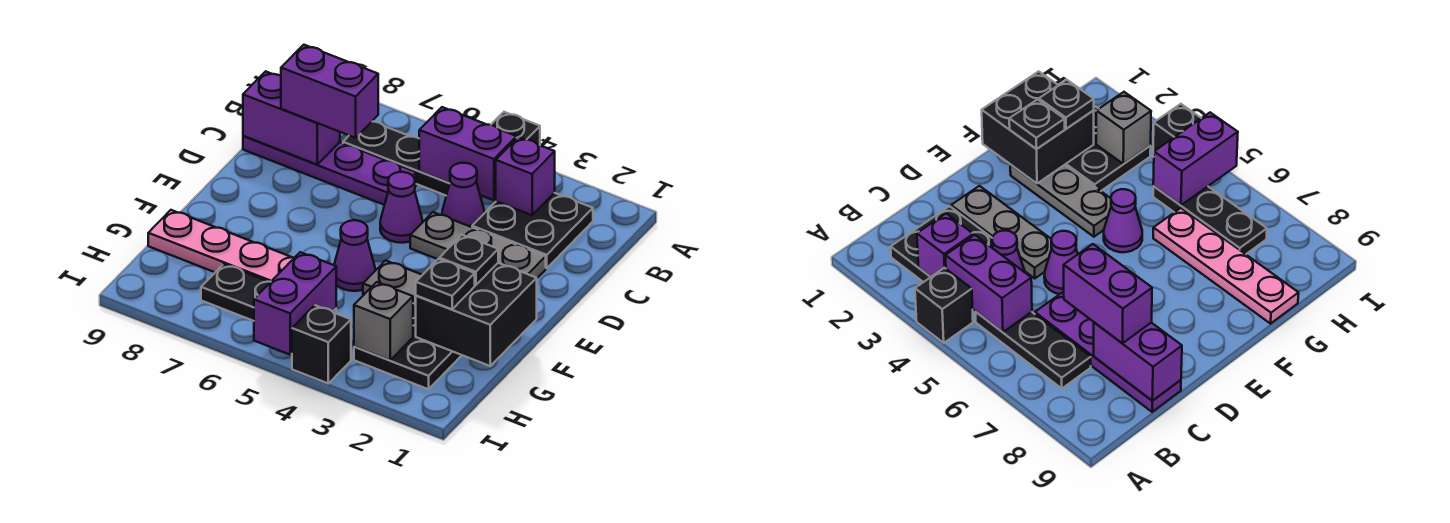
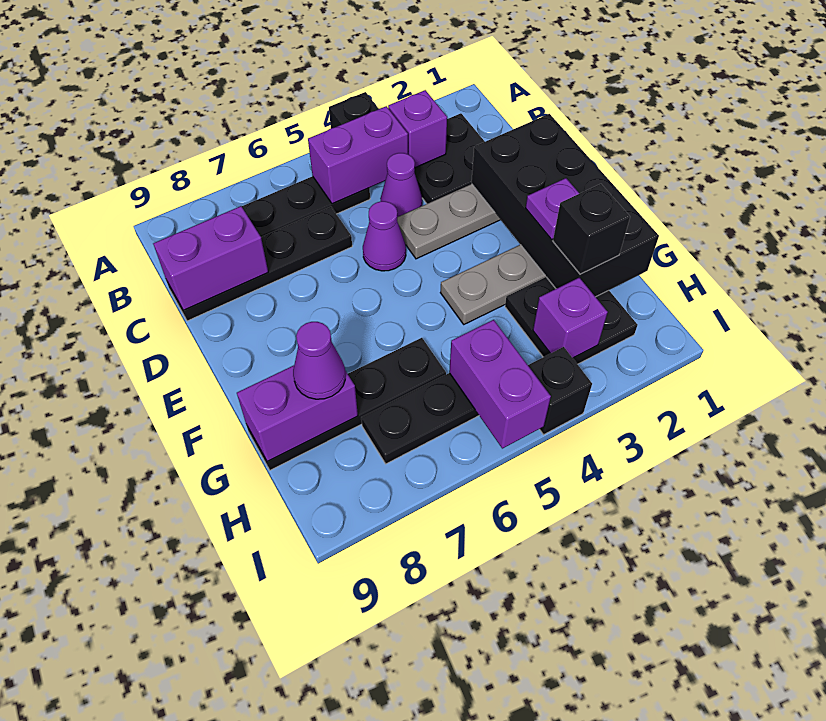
purple plate C6:C9 level 1 -> black plate C6:C9 level 1
purple brick C7:C8 level 3 -> purple brick G8:G9 level 2
black brick F1:G2 level 2 -> black brick D1:G2 level 2
black plate F2 level 3 -> purple plate F2 level 3
purple cone F5 level 1 -> purple cone G8 level 3
black plate G2 level 3 -> black brick G2 level 3
pink plate G6:G9 level 1 -> black plate G6:G9 level 1
grey brick H3 level 2 -> purple brick H3 level 2

